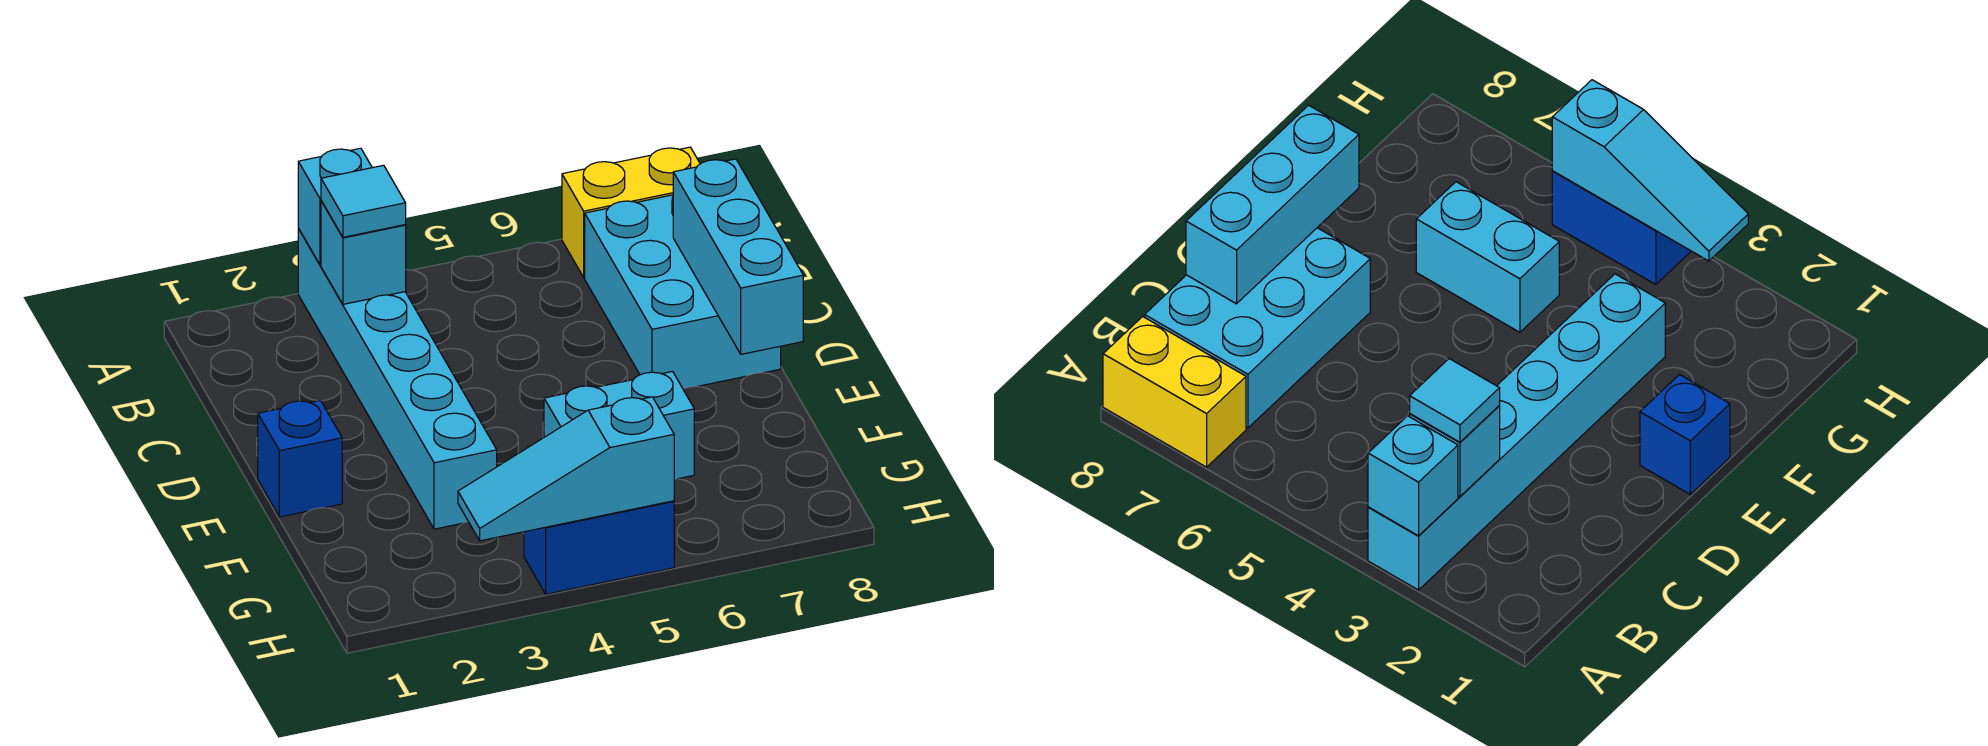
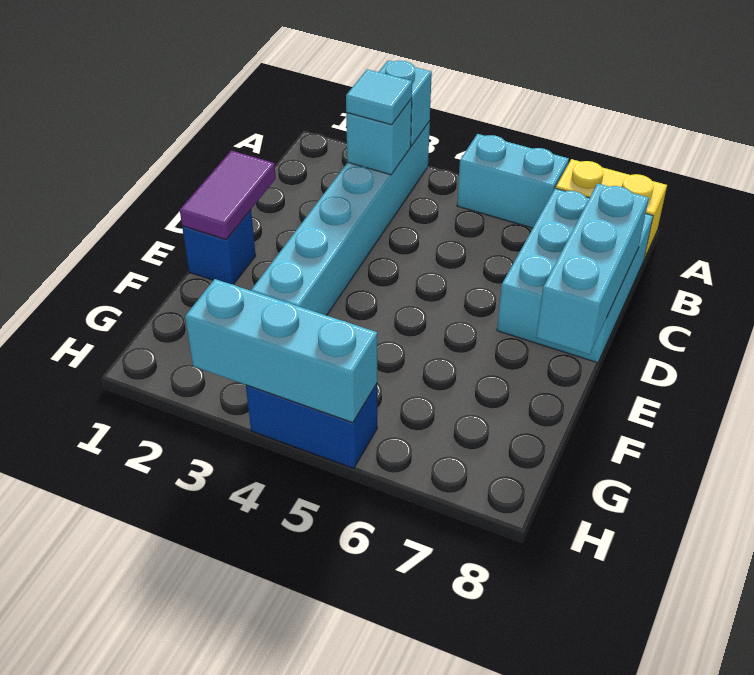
none -> purple tile D1:E1 level 2
cyan brick F5:F6 level 1 -> cyan brick A5:A6 level 1
cyan slope H3:H5 level 2 top 5 -> cyan brick H3:H5 level 2

